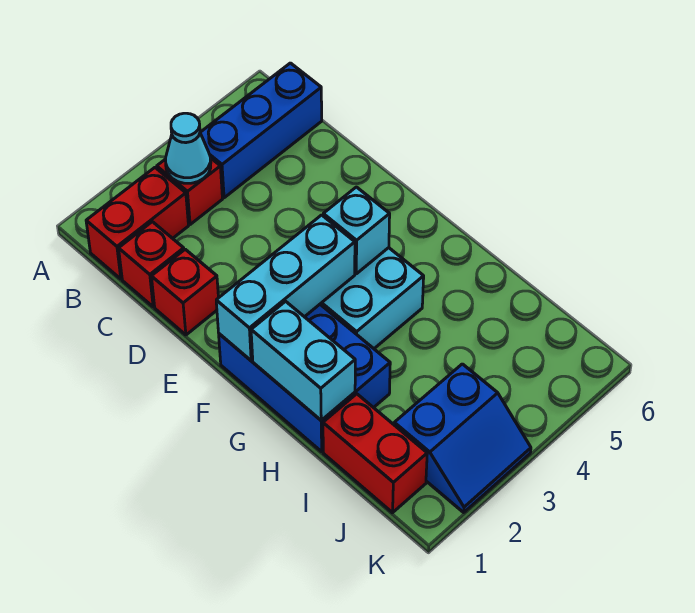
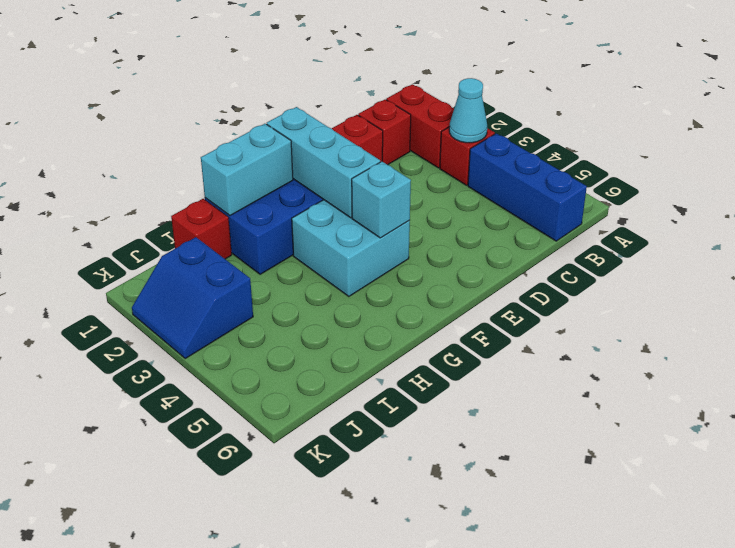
red brick I1:J1 level 1 -> red brick I1 level 1

